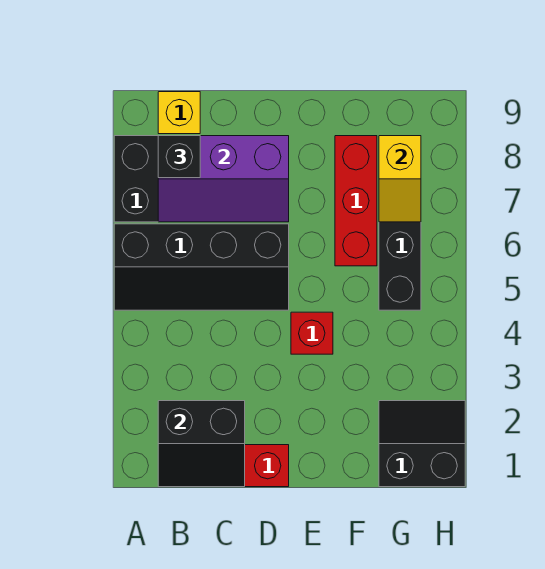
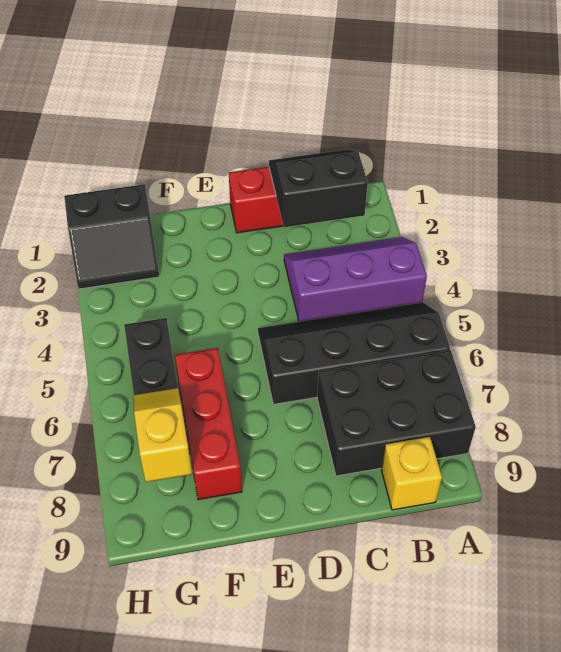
purple slope B7:D8 level 2 top 8 -> purple slope A3:C4 level 1 top 4
black brick B8 level 3 -> none
red brick E4 level 1 -> none

